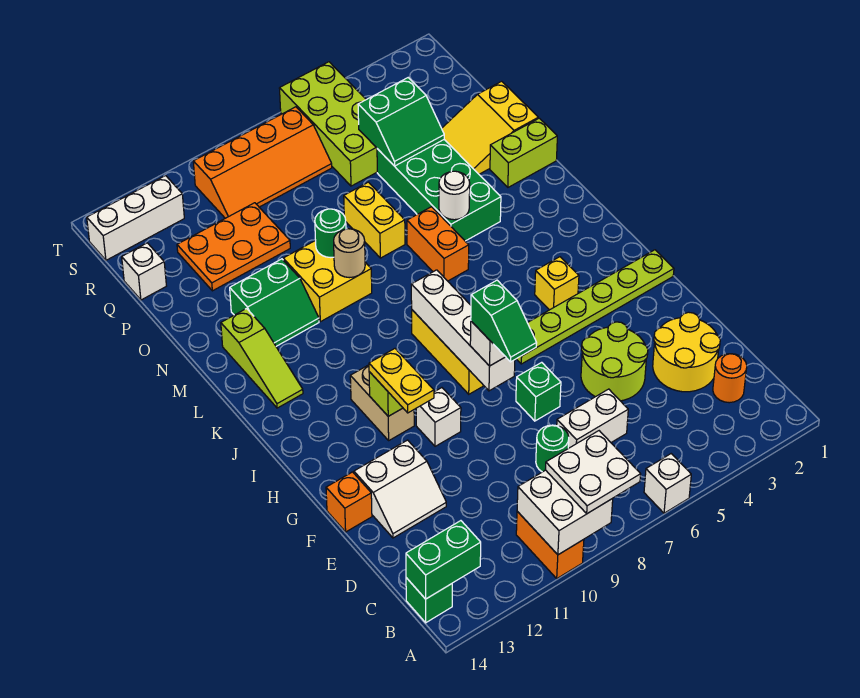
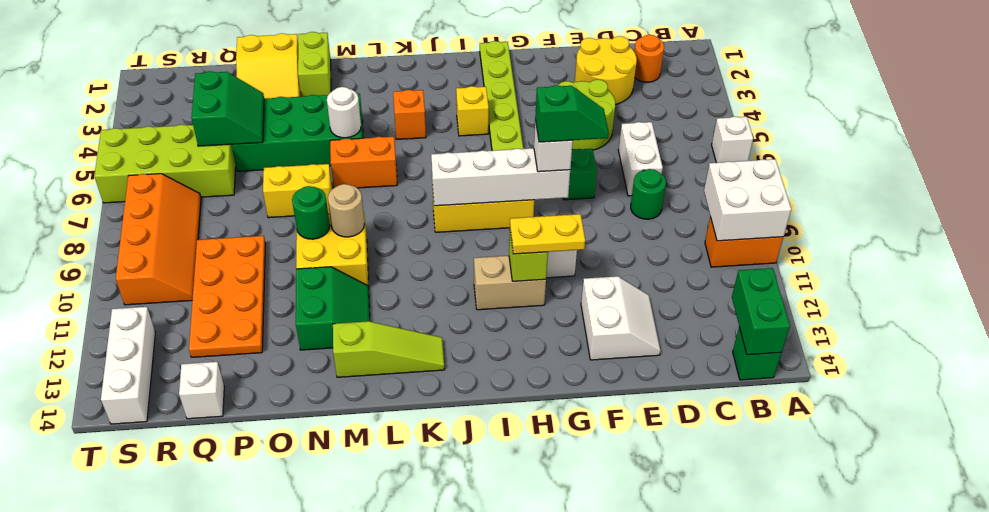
white plate A8:B9 level 3 -> none
orange brick F14 level 1 -> orange brick K4 level 1
orange plate P10:Q12 level 1 -> orange plate P9:Q12 level 1

